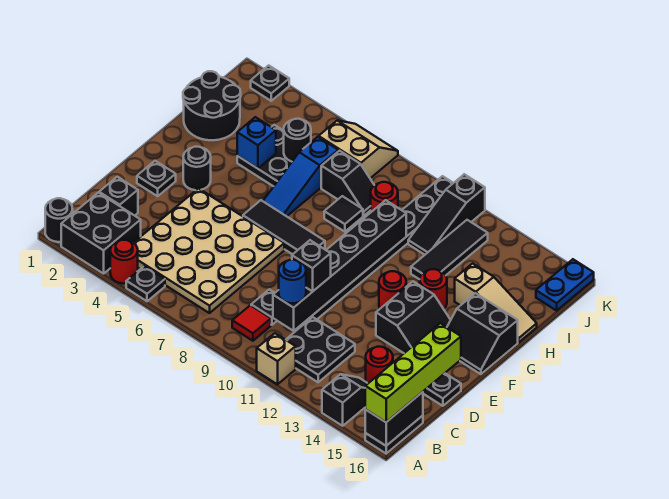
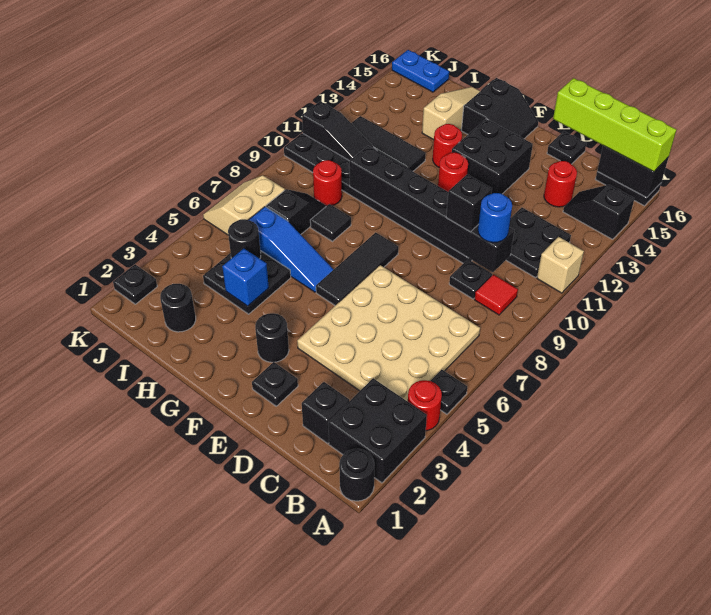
black slope E13:F14 level 1 top 13 -> black brick E13:F14 level 1
black round brick H1:I2 level 1 -> black round brick I2 level 1

